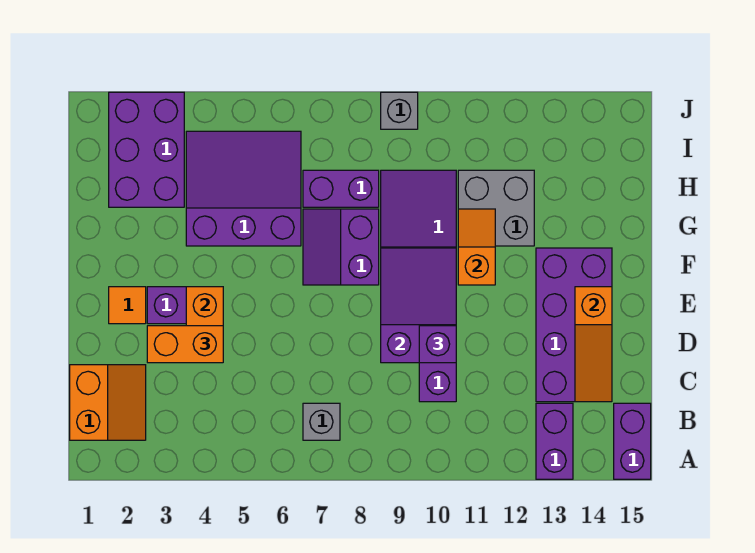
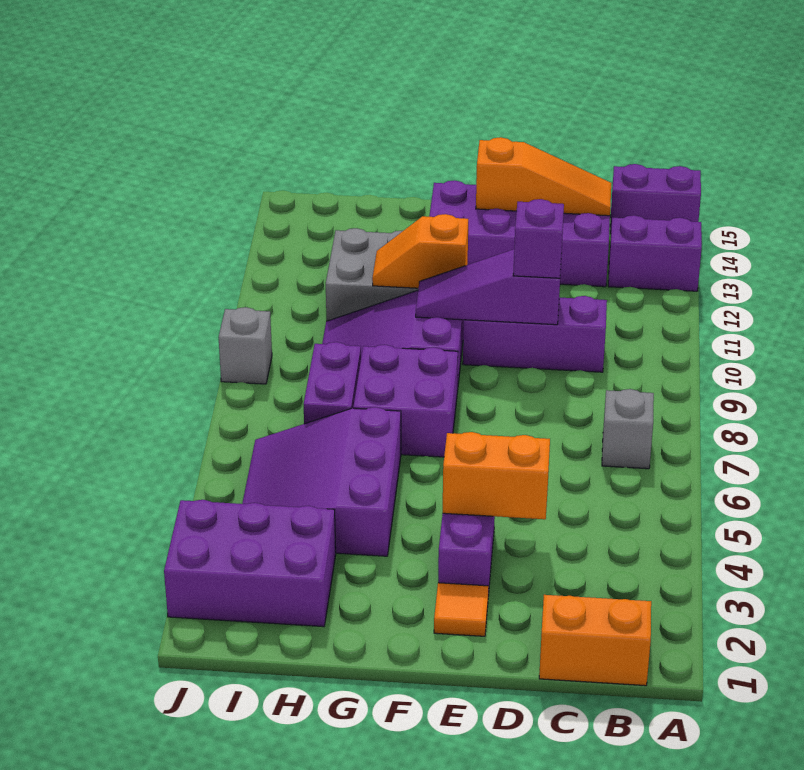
orange brick D3:D4 level 3 -> none
purple slope D9:F10 level 2 top D -> purple slope D10:F10 level 2 top D
purple slope F7:G8 level 1 top 8 -> purple brick F7:G8 level 1

